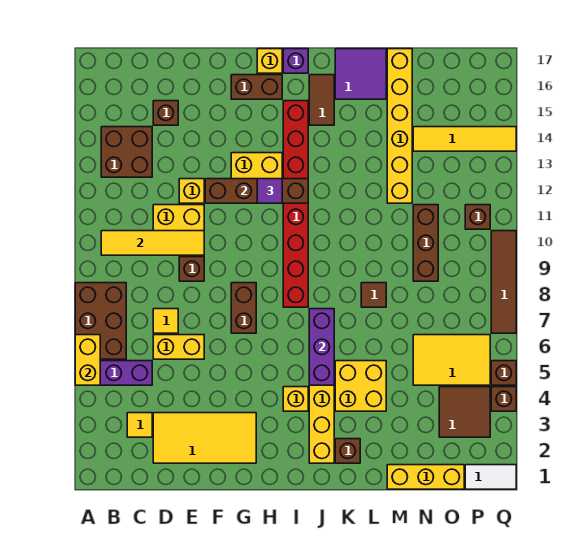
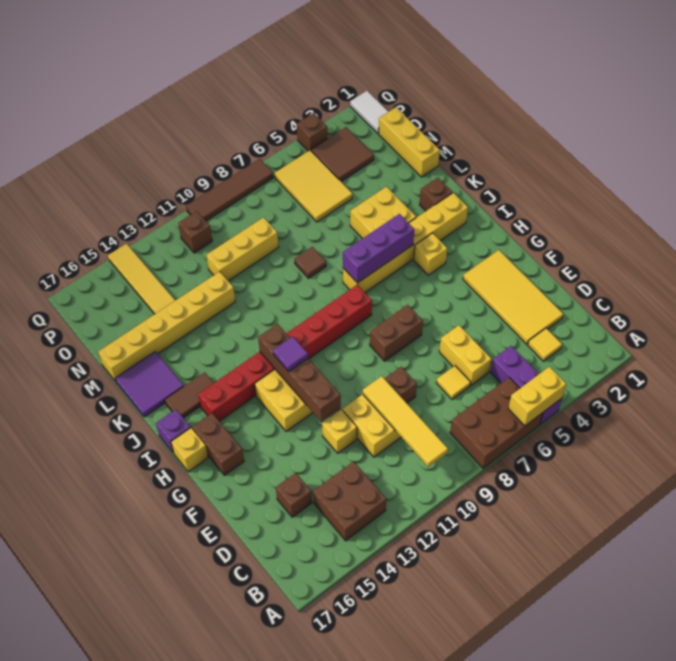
brown brick N9:N11 level 1 -> yellow brick N9:N11 level 1
brown brick Q5 level 1 -> none

